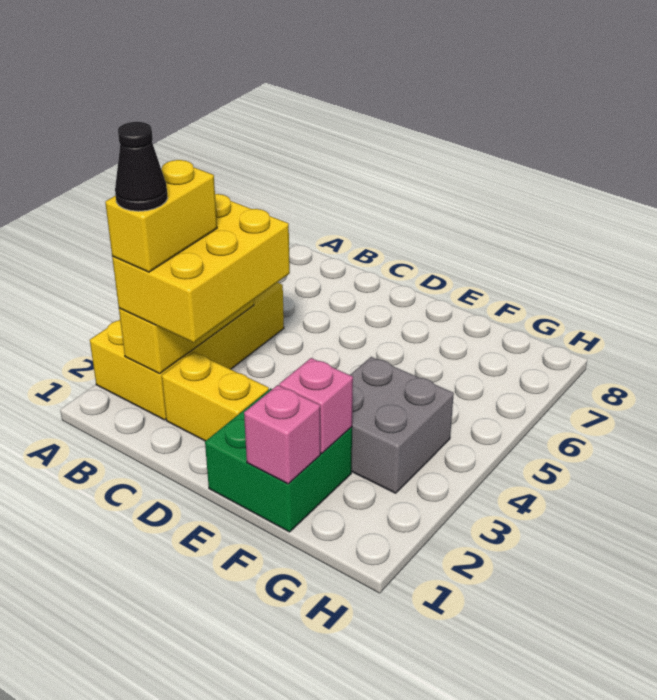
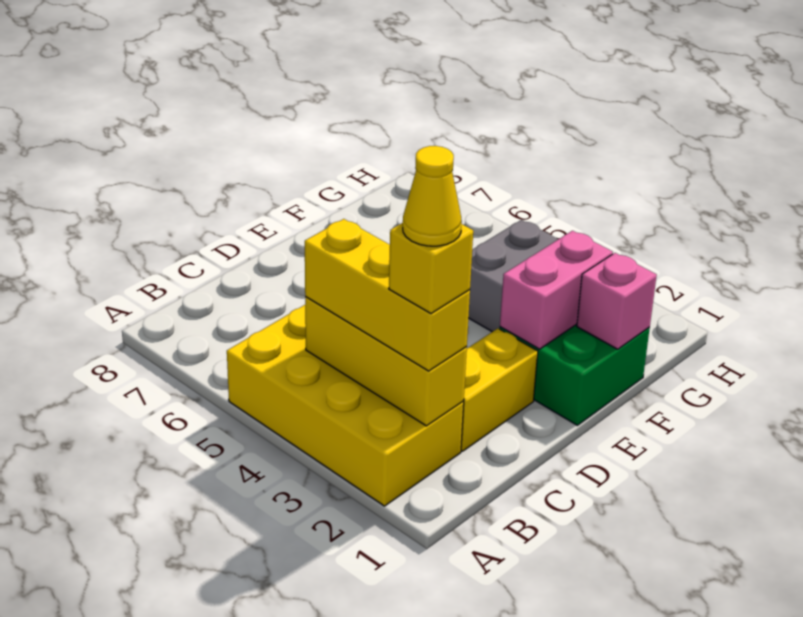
yellow brick B2:C4 level 3 -> yellow brick B2:B4 level 3
yellow brick B2:B3 level 4 -> yellow brick B2 level 4
black cone B2 level 5 -> yellow cone B2 level 5
pink brick F2 level 2 -> pink brick E2:F2 level 2

